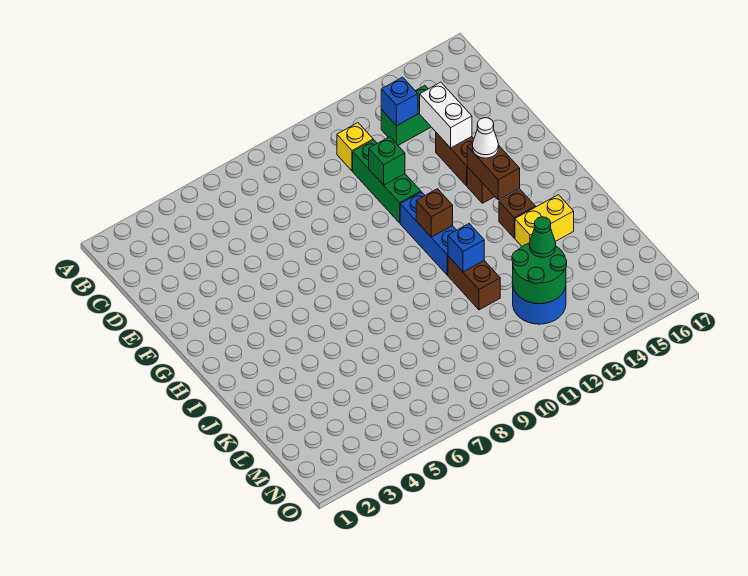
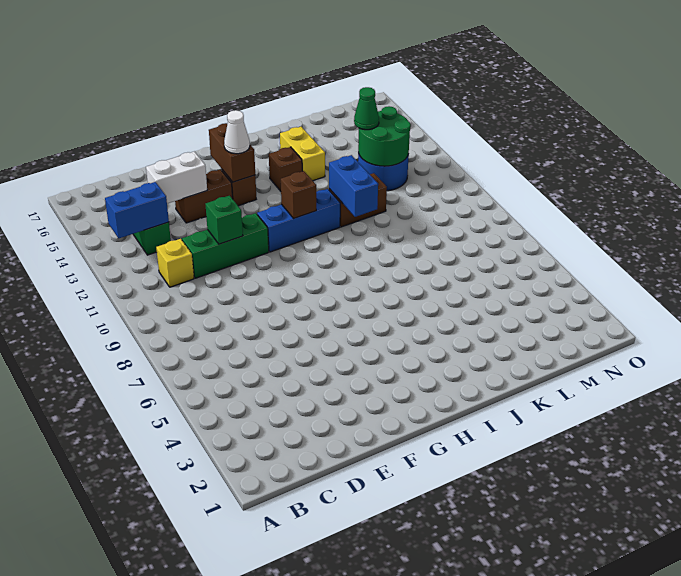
blue brick C13 level 2 -> blue brick B13:C13 level 2
brown brick G14:H14 level 2 -> brown brick G14:G15 level 2
blue brick J11 level 2 -> blue brick J10:J11 level 2

